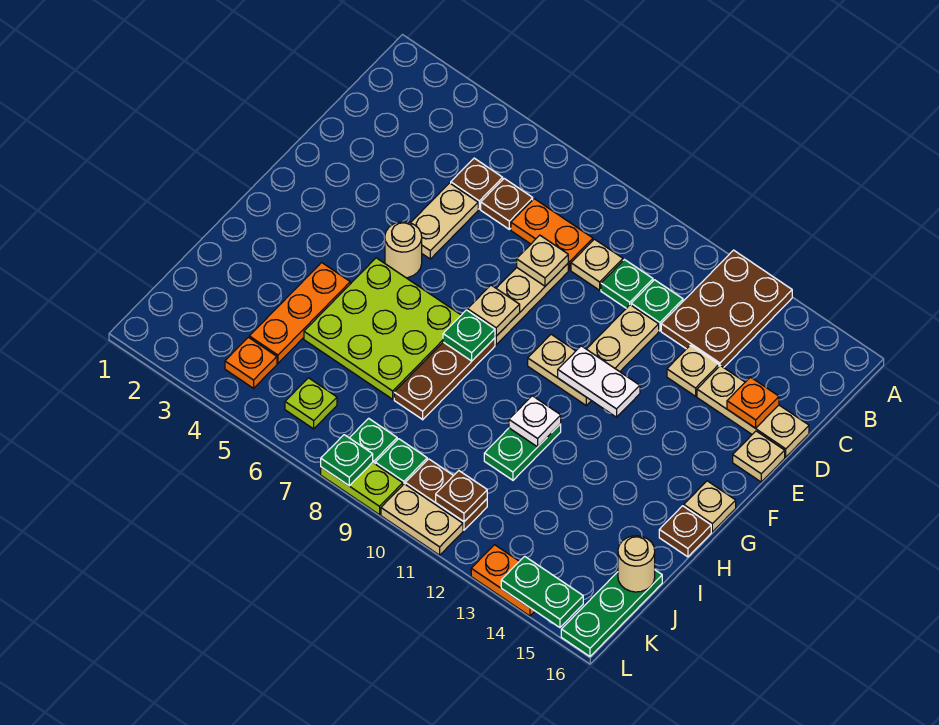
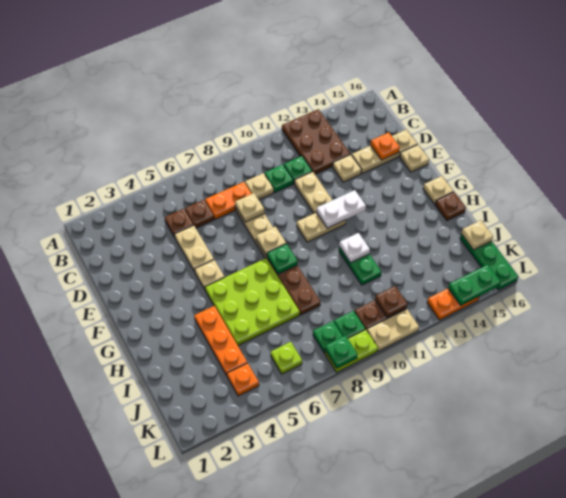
tan round brick F5 level 1 -> tan plate F5 level 1
tan round brick J16 level 2 -> tan plate J16 level 2

